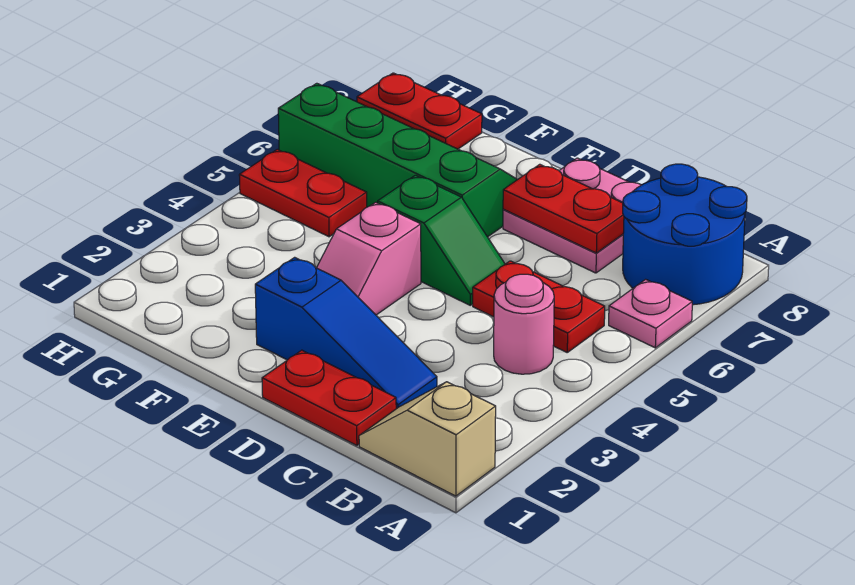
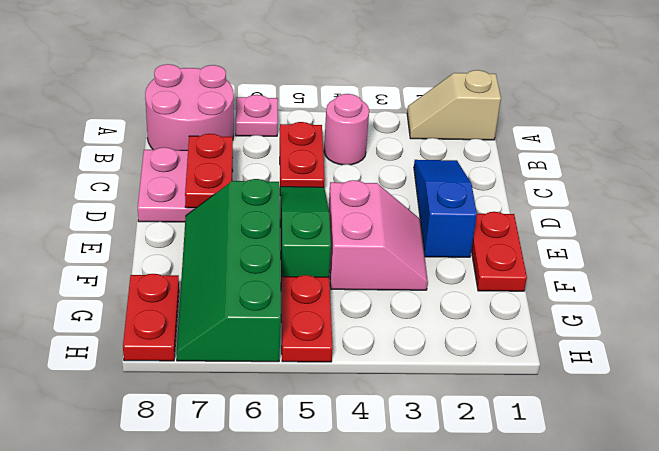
tan slope A1:B1 level 1 top A -> tan slope A1:A2 level 1 top 1
blue round brick A7:B8 level 1 -> pink round brick A7:B8 level 1
red plate C1:D1 level 1 -> red plate E1:F1 level 1
green slope D5:E5 level 1 top E -> green slope D5:F5 level 1 top F
pink slope E3:E4 level 1 top 4 -> pink slope E3:F4 level 1 top 4

